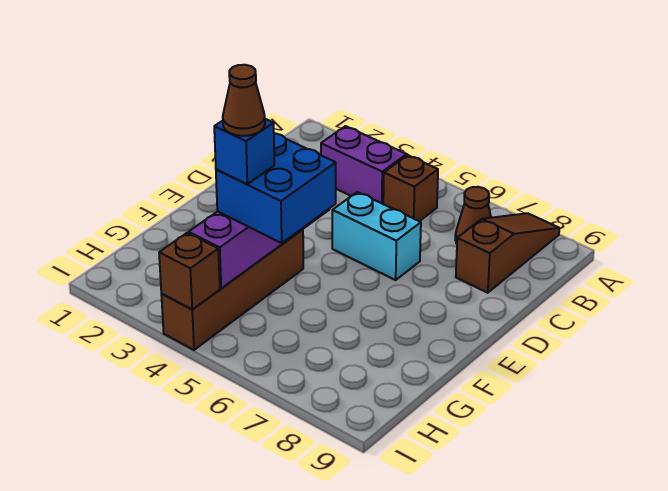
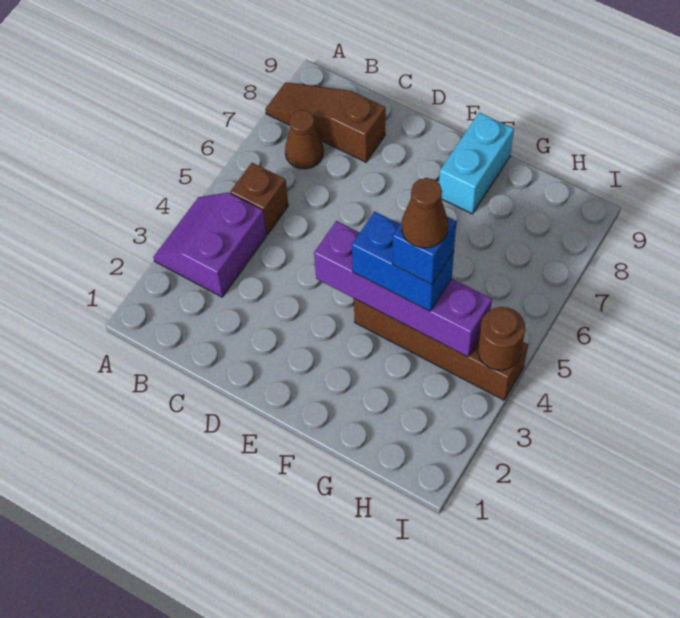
cyan brick D5:D6 level 1 -> cyan brick F8:F9 level 1
blue brick F4:G5 level 3 -> blue brick F4:G4 level 3
brown brick I4 level 2 -> brown round brick I4 level 2

